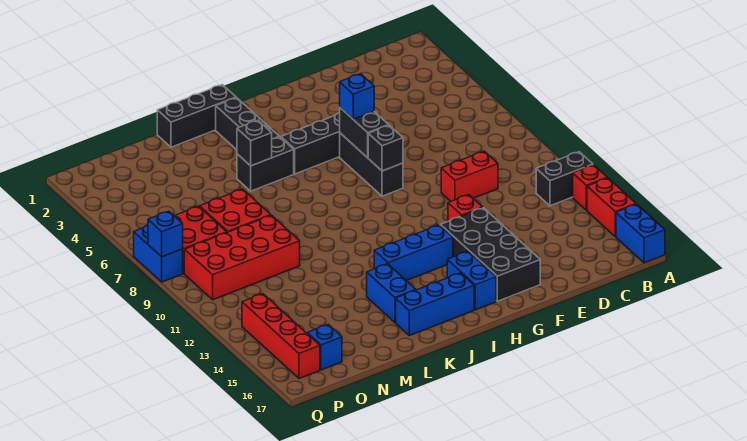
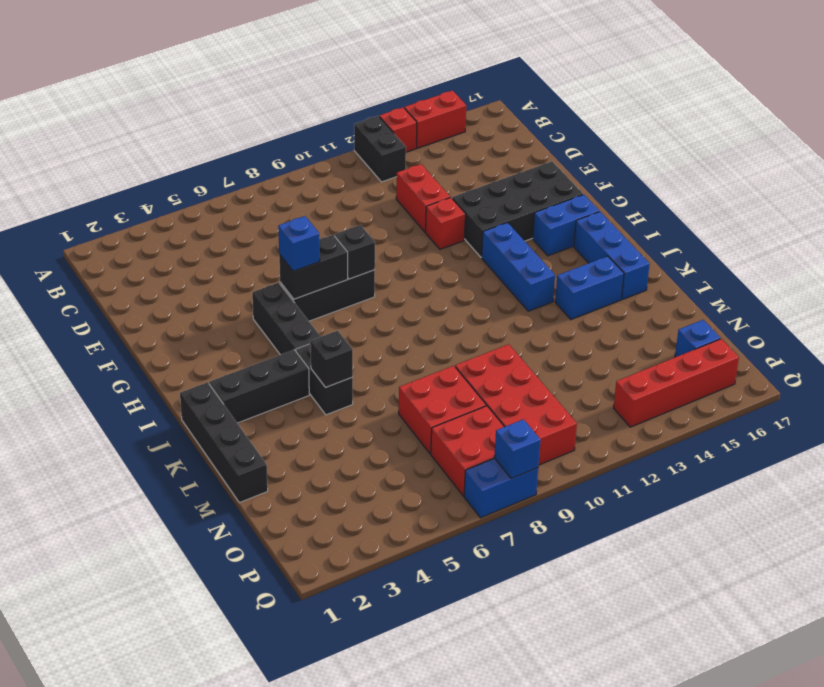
blue brick A16:A17 level 1 -> none
red brick D10:E10 level 1 -> red brick D12:E12 level 1
black brick J1:L1 level 1 -> black brick J1:M1 level 1

